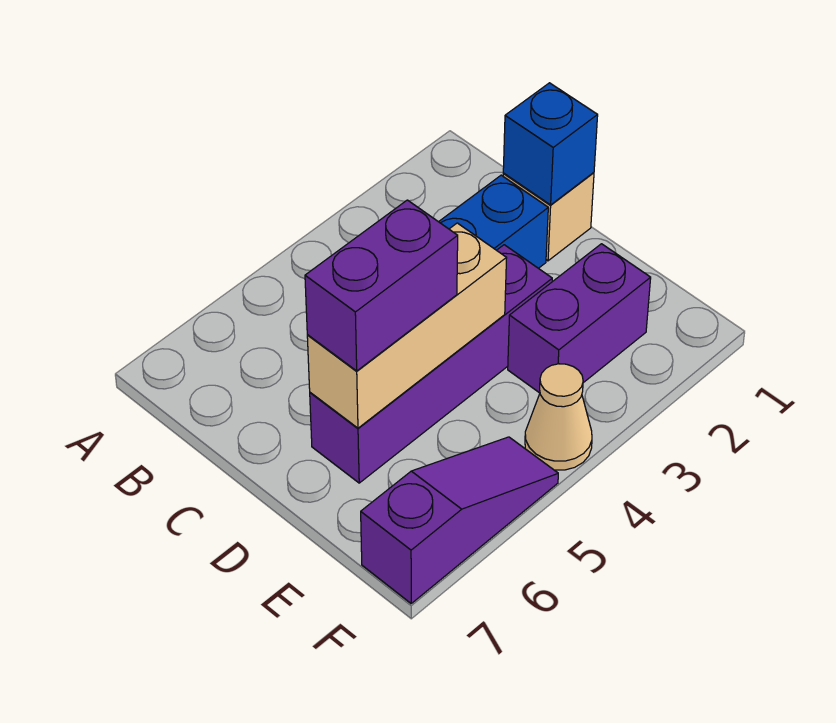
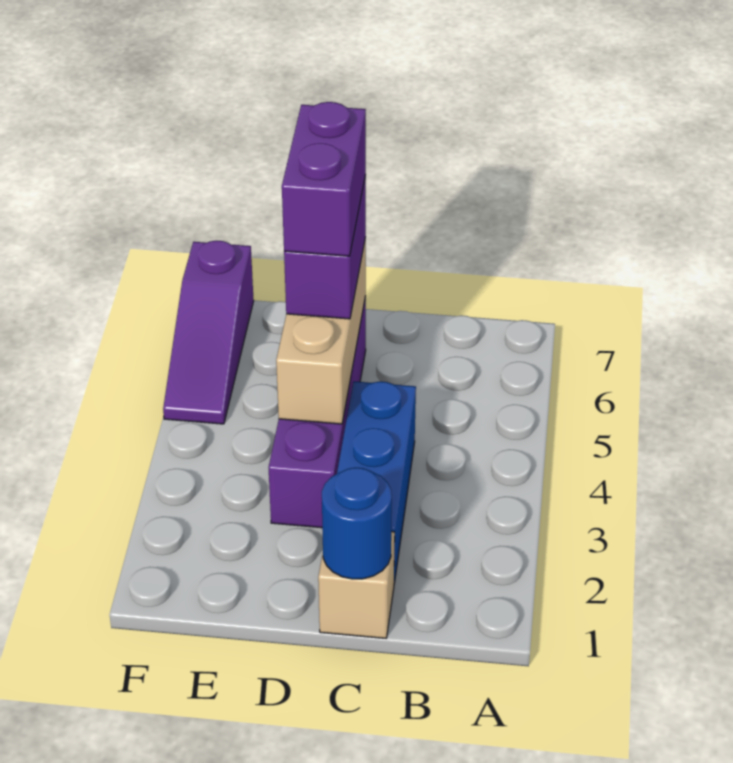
blue brick C1 level 2 -> blue round brick C1 level 2
purple brick E2:E3 level 1 -> purple brick D5:D6 level 4
tan cone F4 level 1 -> none

